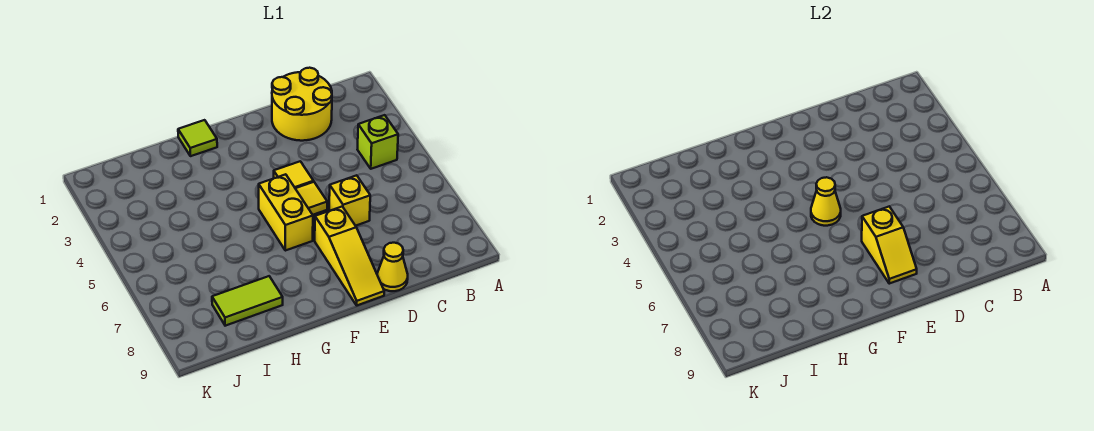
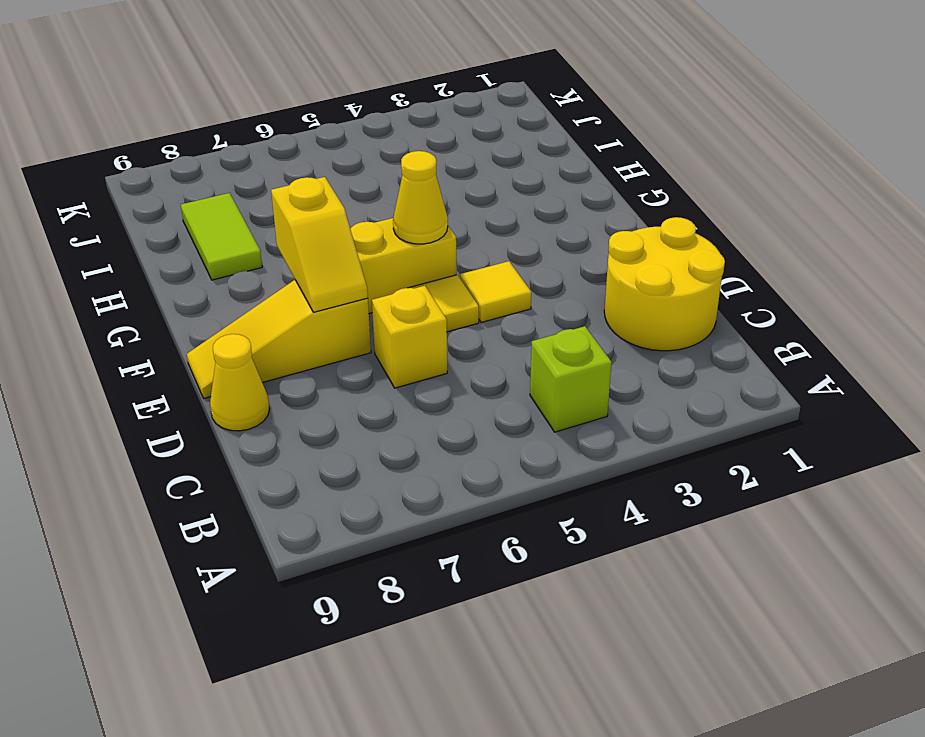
yellow slope E7:E8 level 2 top 7 -> yellow slope E7:F7 level 2 top F
lime tile G1 level 1 -> none

